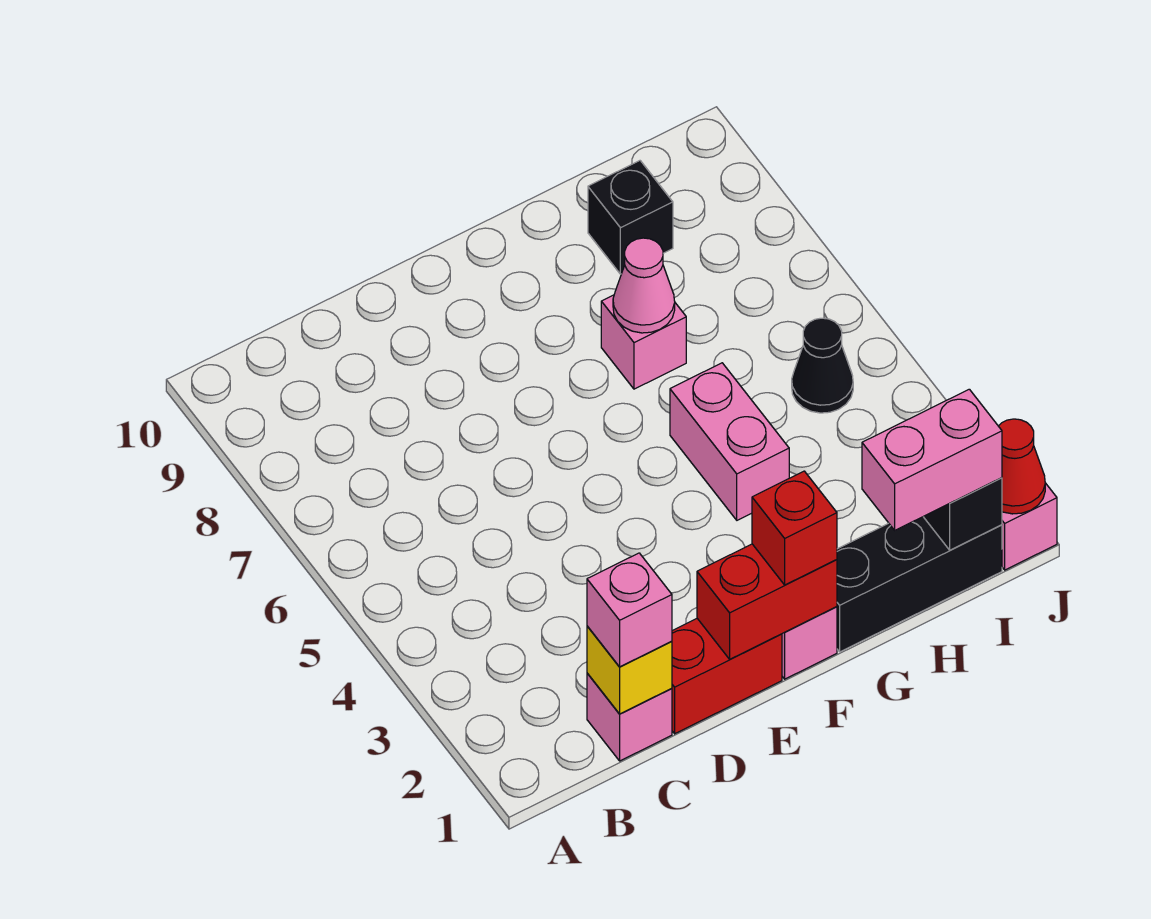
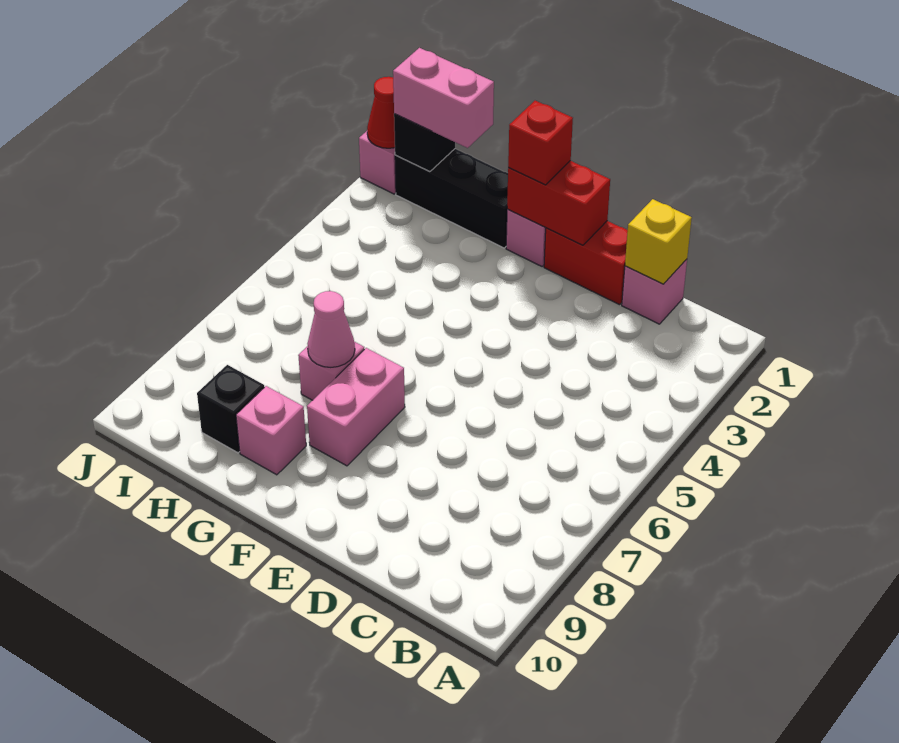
pink brick C1 level 3 -> pink brick G9 level 1
pink brick G4:G5 level 1 -> pink brick F7:F8 level 1
black cone I5 level 1 -> none

